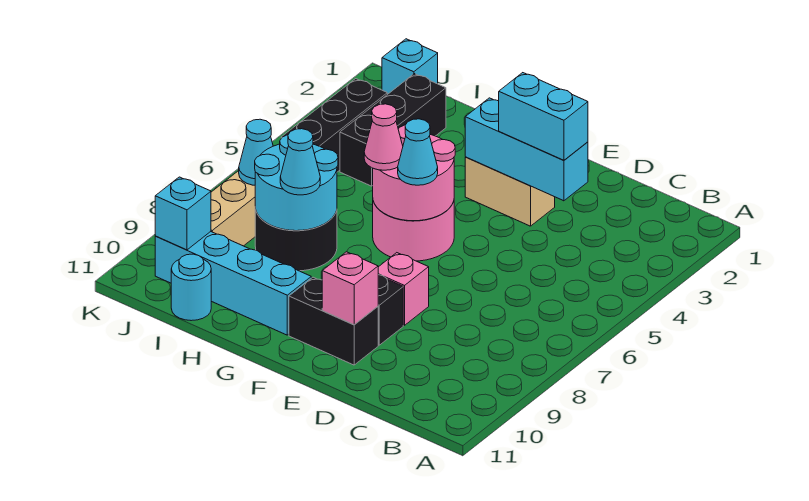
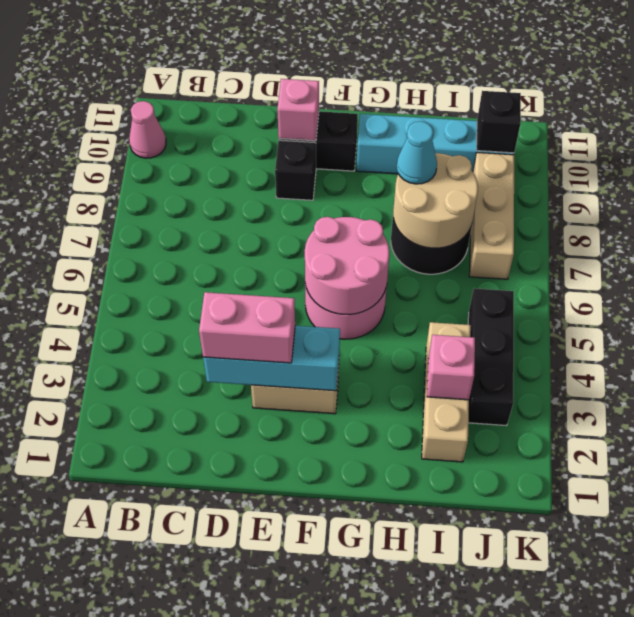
cyan brick D3:E3 level 3 -> pink brick D3:E3 level 3
pink brick E8 level 1 -> pink brick I3 level 2
cyan cone F6 level 3 -> none
pink cone G6 level 3 -> pink cone A10 level 1
cyan round brick H7:I8 level 2 -> tan round brick H7:I8 level 2
black brick I2:I4 level 1 -> tan brick I2:I4 level 1
cyan round brick I11 level 1 -> none
cyan brick J1 level 1 -> none
cyan cone J7 level 2 -> none
cyan brick J10 level 2 -> black brick J10 level 2

